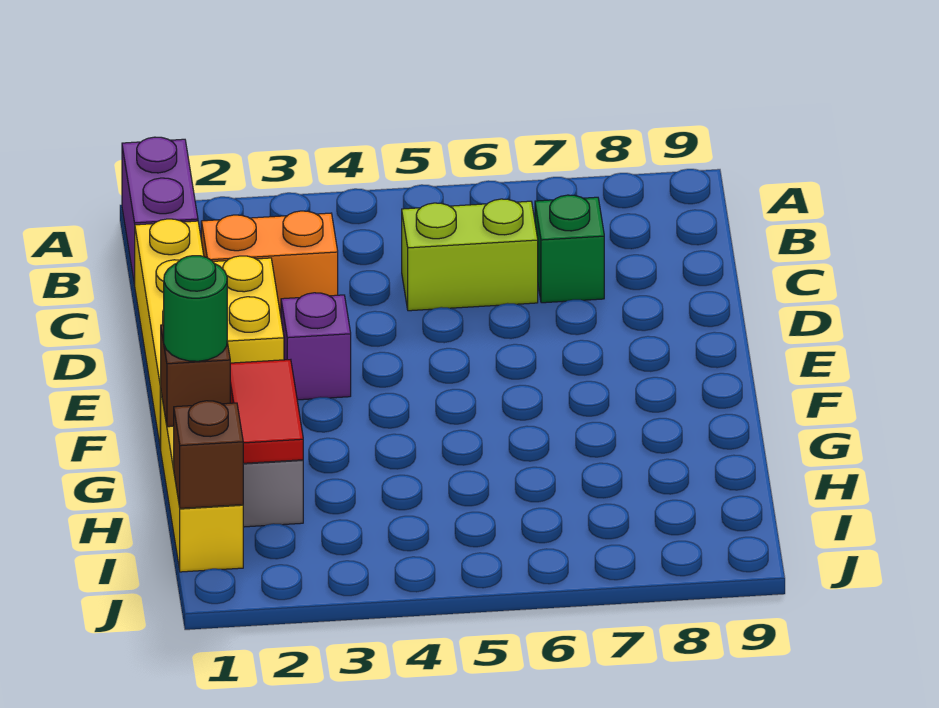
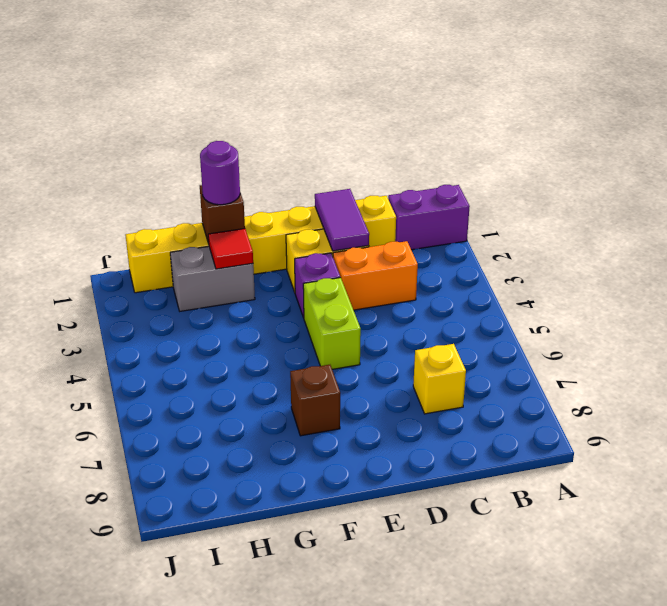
orange brick C2:C3 level 1 -> orange brick C3:D3 level 1
lime brick C5:C6 level 1 -> lime brick E4:E5 level 1
green brick C7 level 1 -> yellow brick C7 level 1
none -> purple tile D1:D2 level 2
green round brick G1 level 3 -> purple round brick G1 level 3
red tile G2:H2 level 2 -> red tile G2 level 2
brown brick I1 level 2 -> brown brick F7 level 1

